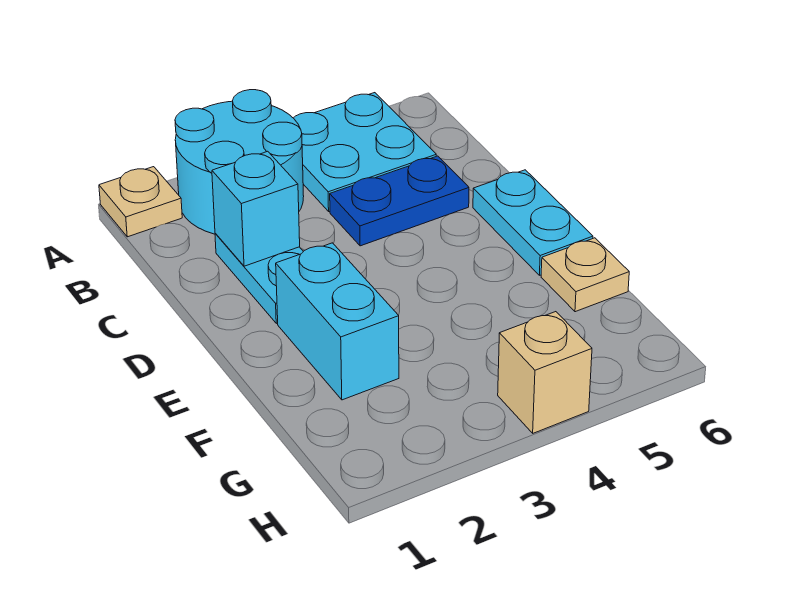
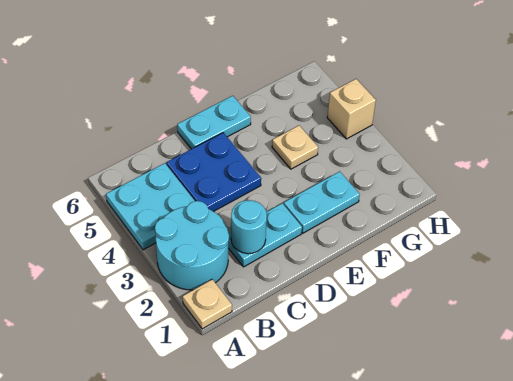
cyan brick C2 level 2 -> cyan round brick C2 level 2
blue plate C4:C5 level 1 -> blue plate C4:D5 level 1
cyan brick E2:F2 level 1 -> cyan plate E2:F2 level 1
tan plate F6 level 1 -> tan plate F4 level 1

